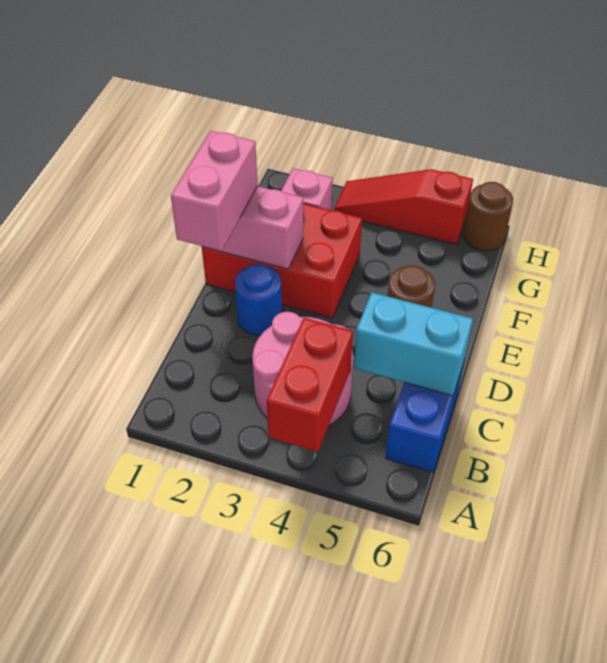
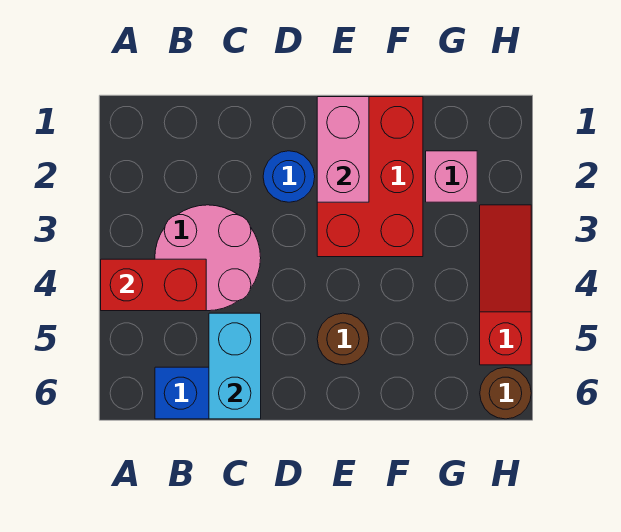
pink brick D1:E1 level 3 -> none

